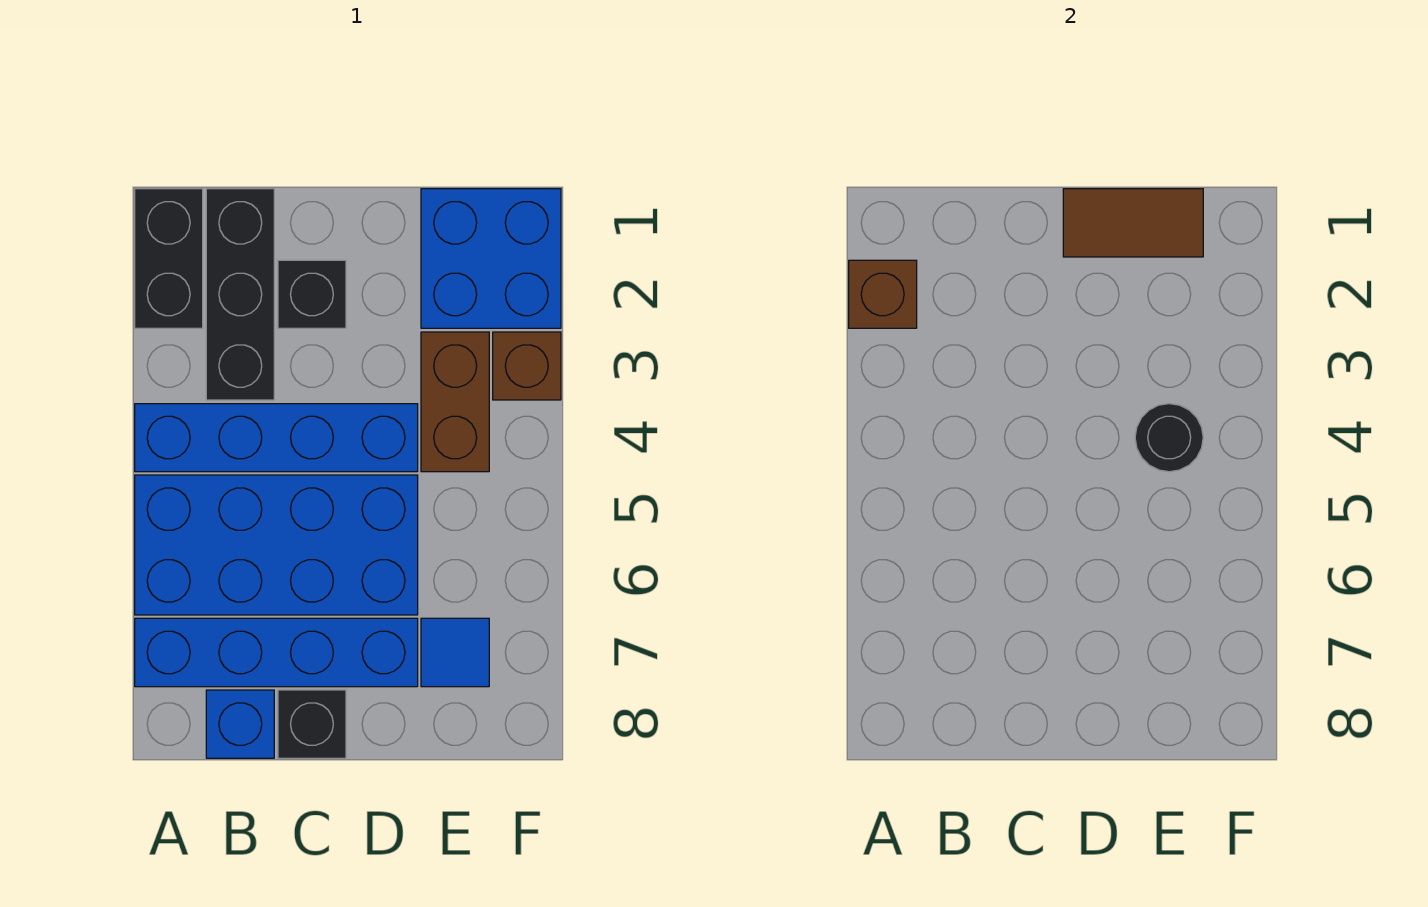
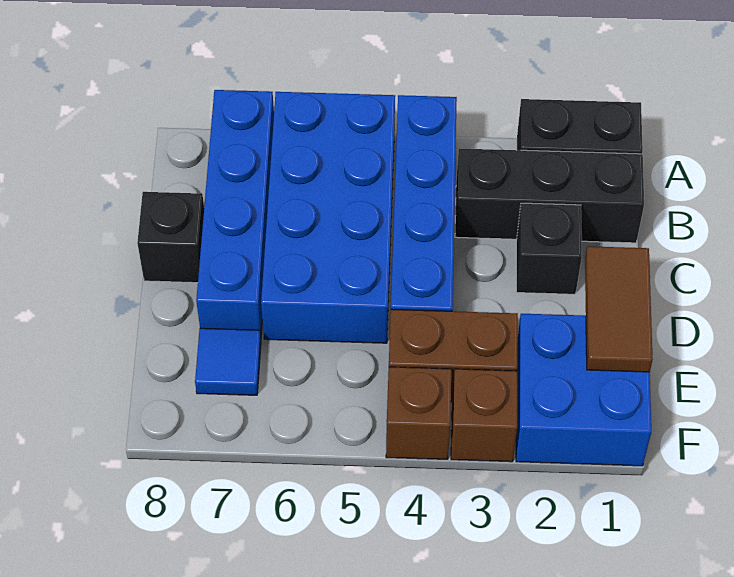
brown brick A2 level 2 -> brown brick F4 level 1
blue brick B8 level 1 -> none
black round brick E4 level 2 -> none

